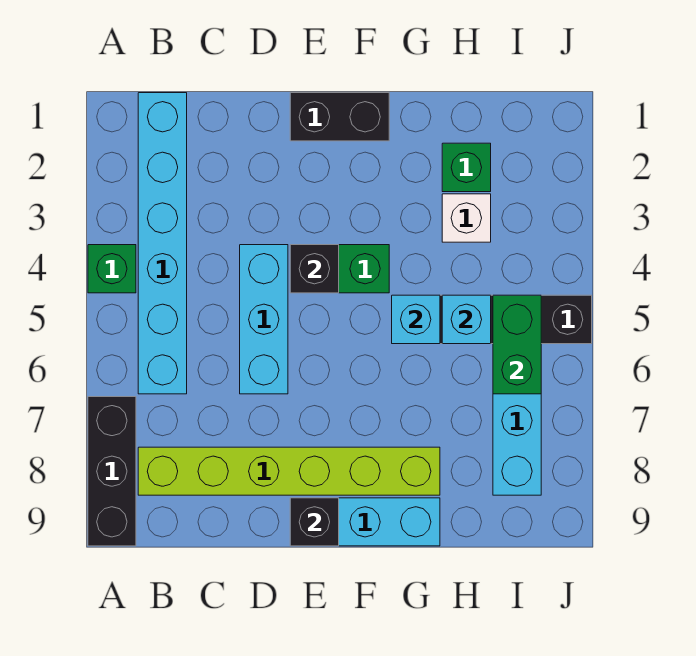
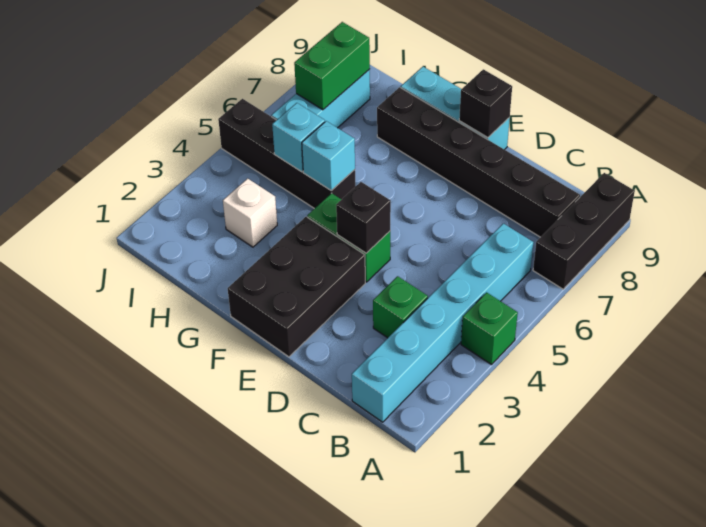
lime brick B8:G8 level 1 -> black brick B8:G8 level 1
cyan brick D4:D6 level 1 -> none
black brick E1:F1 level 1 -> black brick E1:F3 level 1
green brick H2 level 1 -> green brick C3 level 1
green brick I5:I6 level 2 -> green brick I7:I8 level 2

